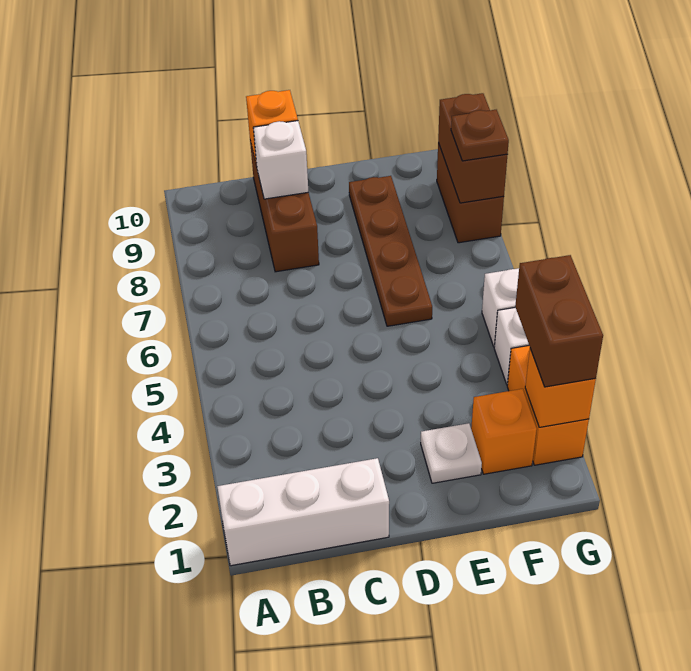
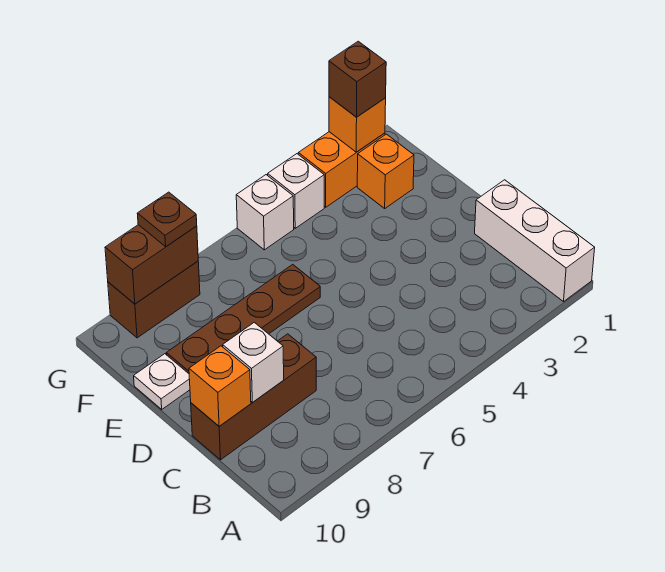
white plate E2 level 1 -> white plate E10 level 1
brown brick G2:G3 level 3 -> brown brick G2 level 3

